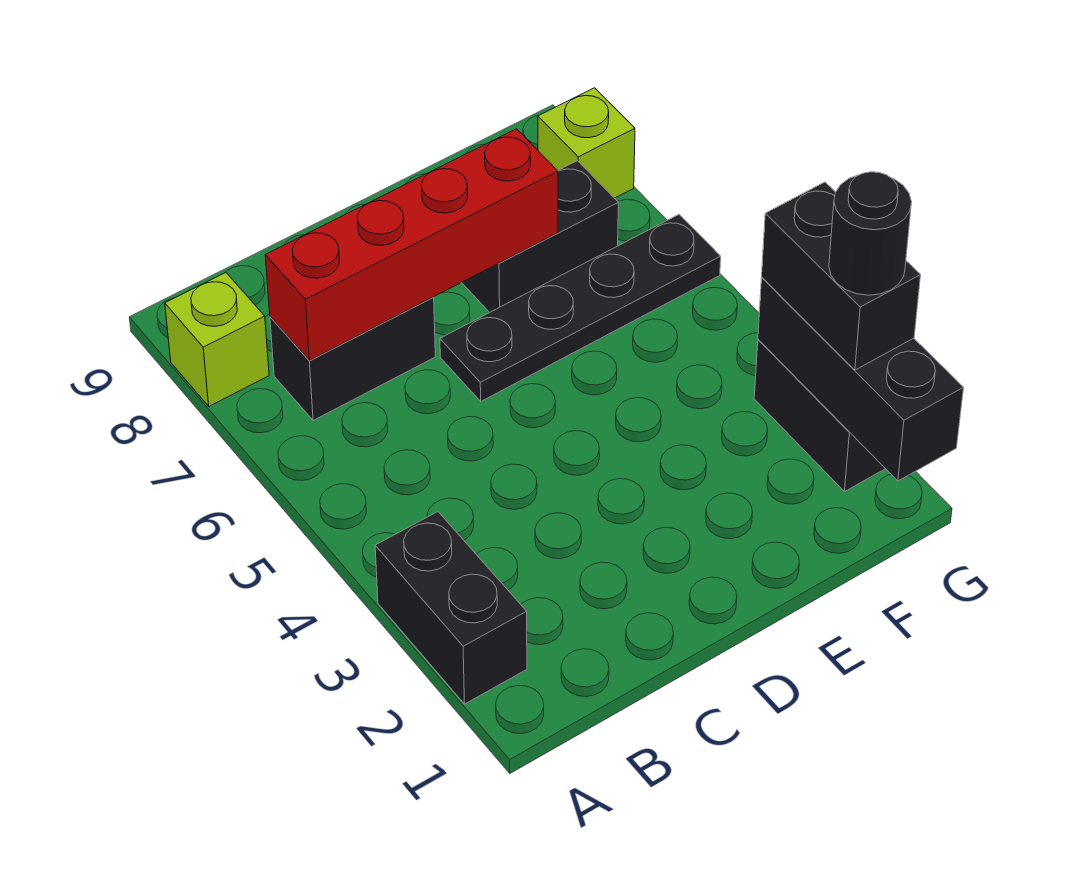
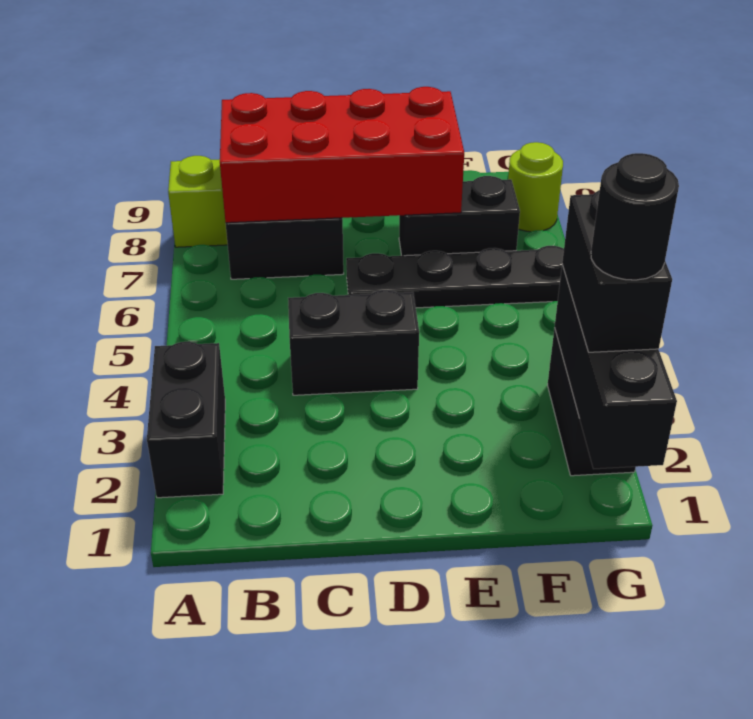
red brick B7:E7 level 2 -> red brick B7:E8 level 2
none -> black brick C4:D4 level 1
lime brick G8 level 1 -> lime round brick G8 level 1

